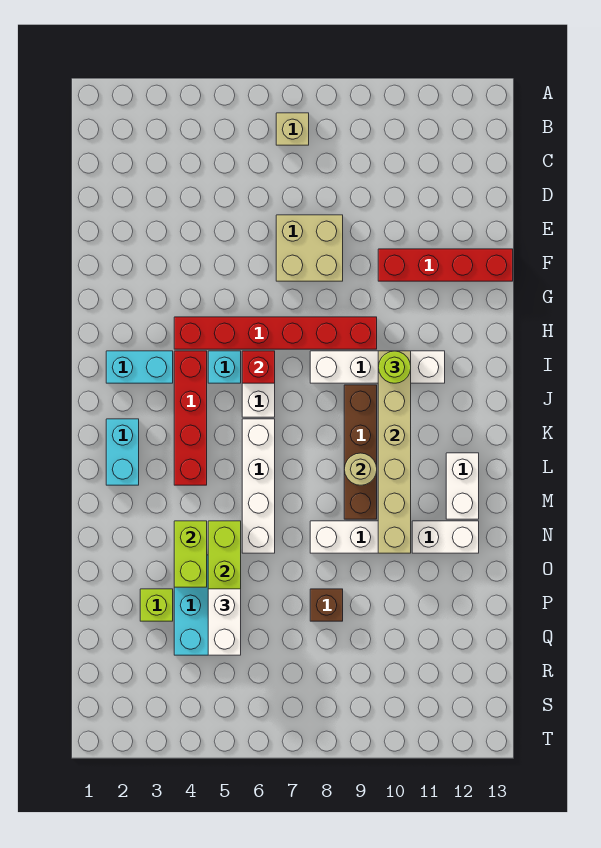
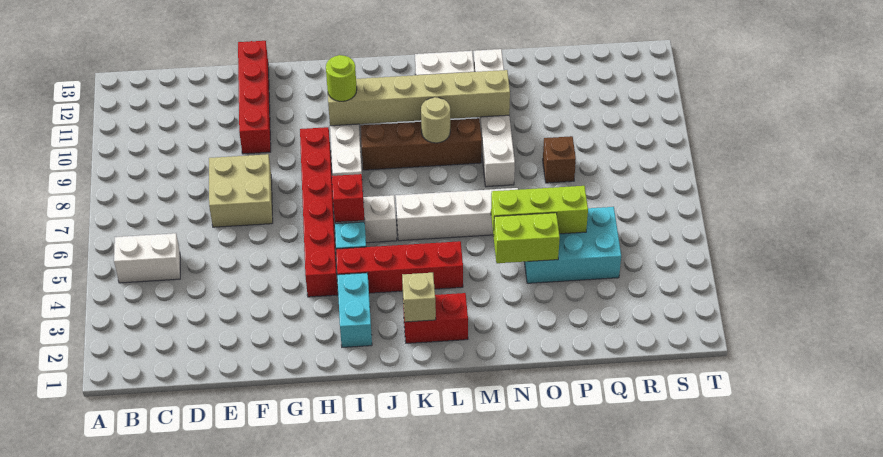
tan brick B7 level 1 -> tan brick K2 level 2
cyan brick K2:L2 level 1 -> red brick K2:L2 level 1
lime brick P3 level 1 -> none
white brick P5:Q5 level 3 -> white brick B5:C5 level 1

